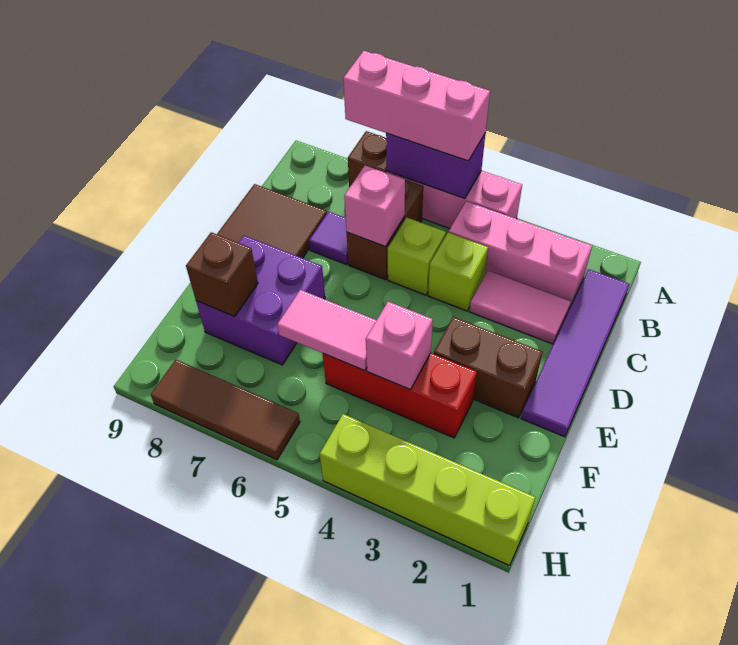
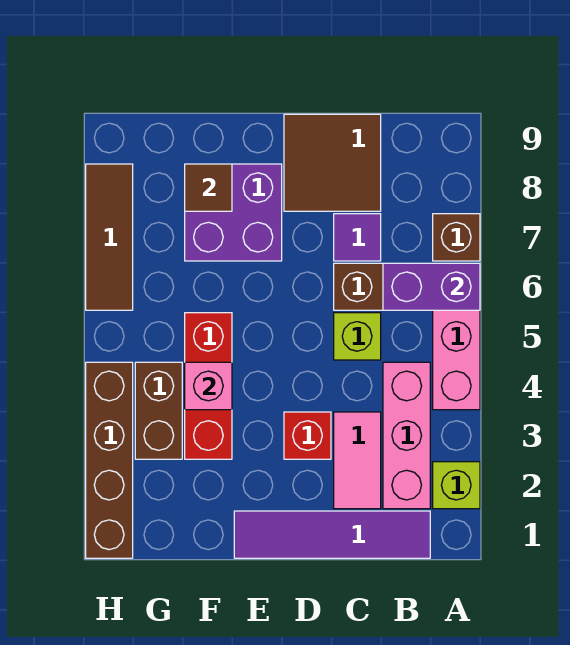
purple brick A5:A6 level 2 -> purple brick A6:B6 level 2
pink brick A5:A7 level 3 -> none
lime brick C4 level 1 -> lime brick A2 level 1
pink brick C6 level 2 -> none
none -> red brick D3 level 1
brown brick E2:E3 level 1 -> brown brick G3:G4 level 1
pink tile F5:F6 level 2 -> none
brown brick F8 level 2 -> brown tile F8 level 2
lime brick H1:H4 level 1 -> brown brick H1:H4 level 1

